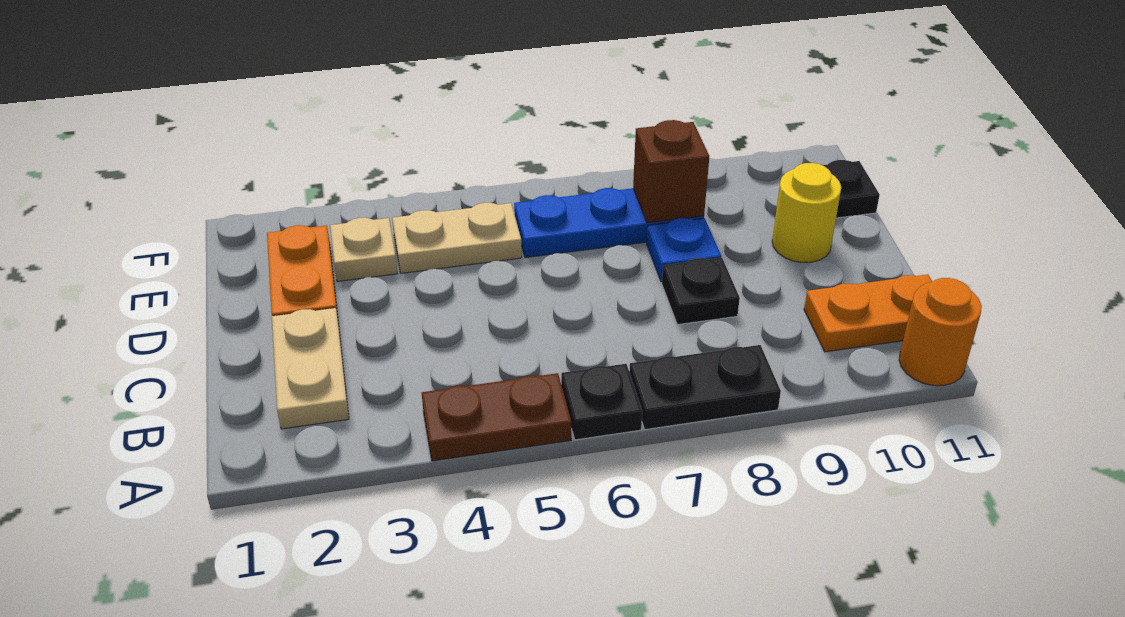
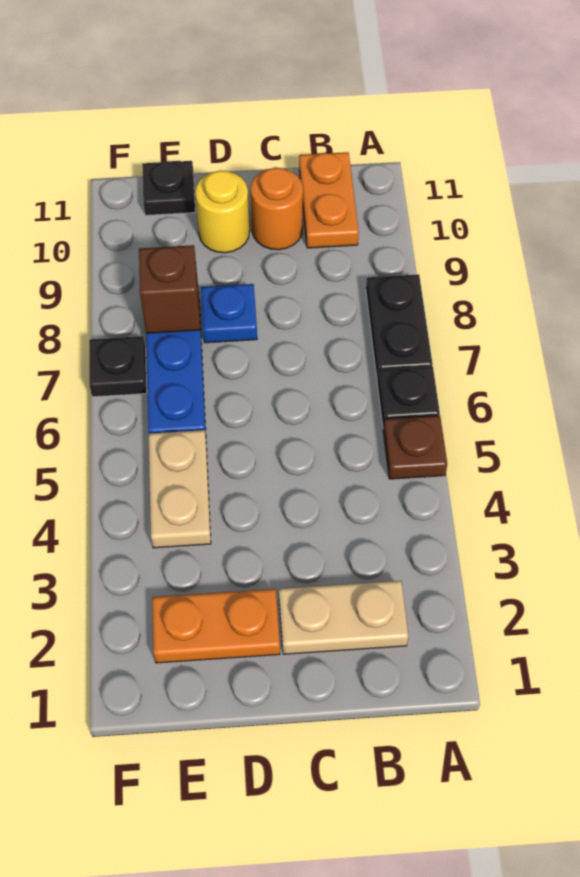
brown plate A4:A5 level 1 -> brown plate A5 level 1
orange round brick A11 level 1 -> orange round brick C10 level 1
black plate C8 level 1 -> black plate F7 level 1
tan plate E3 level 1 -> none

